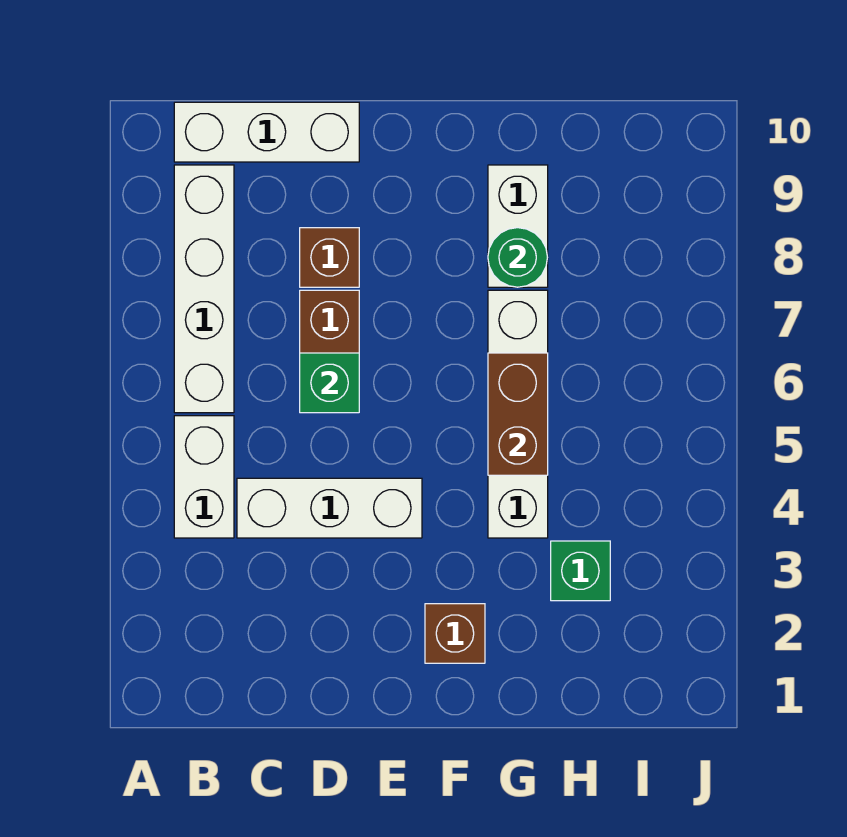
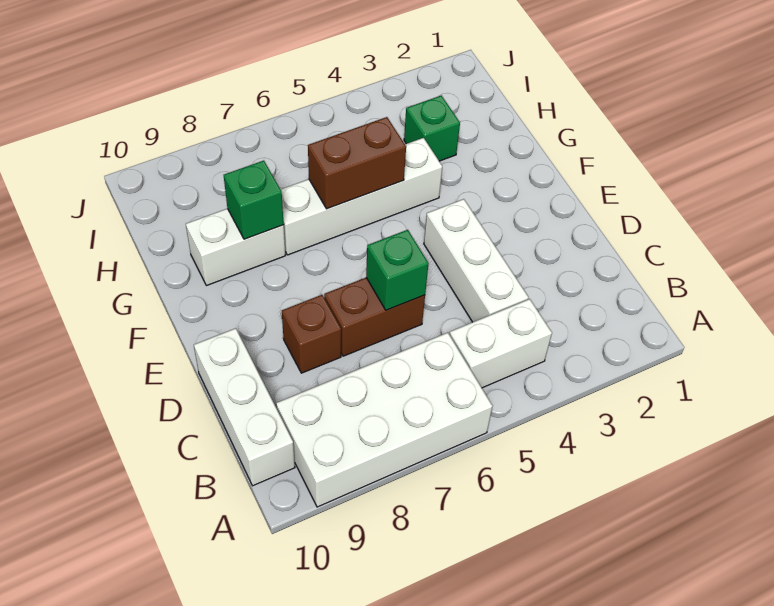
white brick B6:B9 level 1 -> white brick A6:B9 level 1
brown brick F2 level 1 -> none
green round brick G8 level 2 -> green brick G8 level 2

